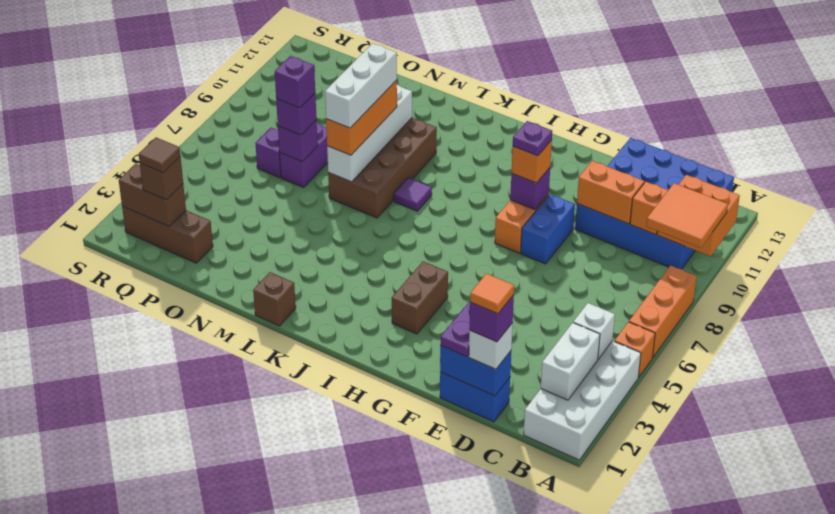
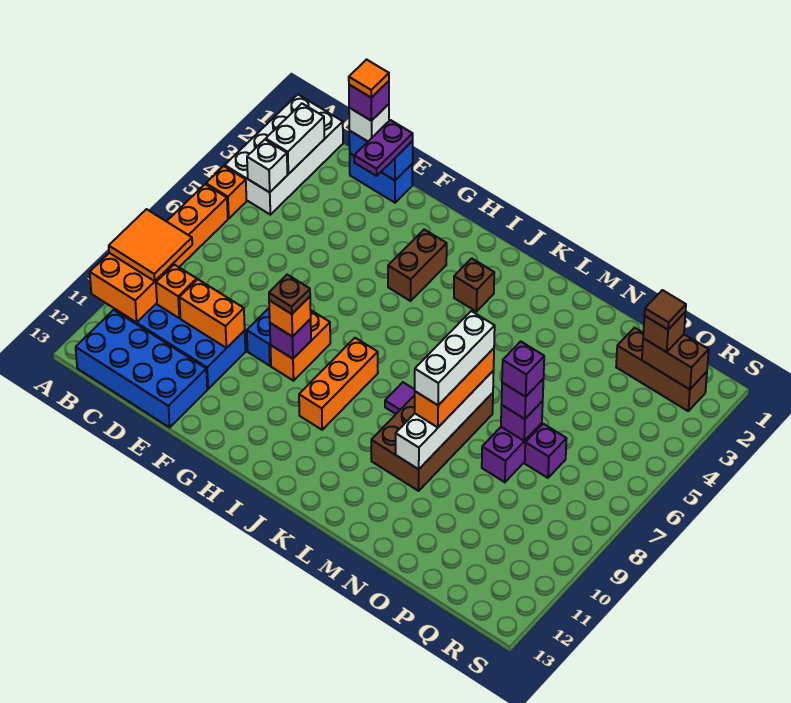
purple plate G9 level 4 -> brown plate G9 level 4
none -> orange brick I8:I10 level 1
brown brick L1 level 1 -> brown brick J3 level 1

